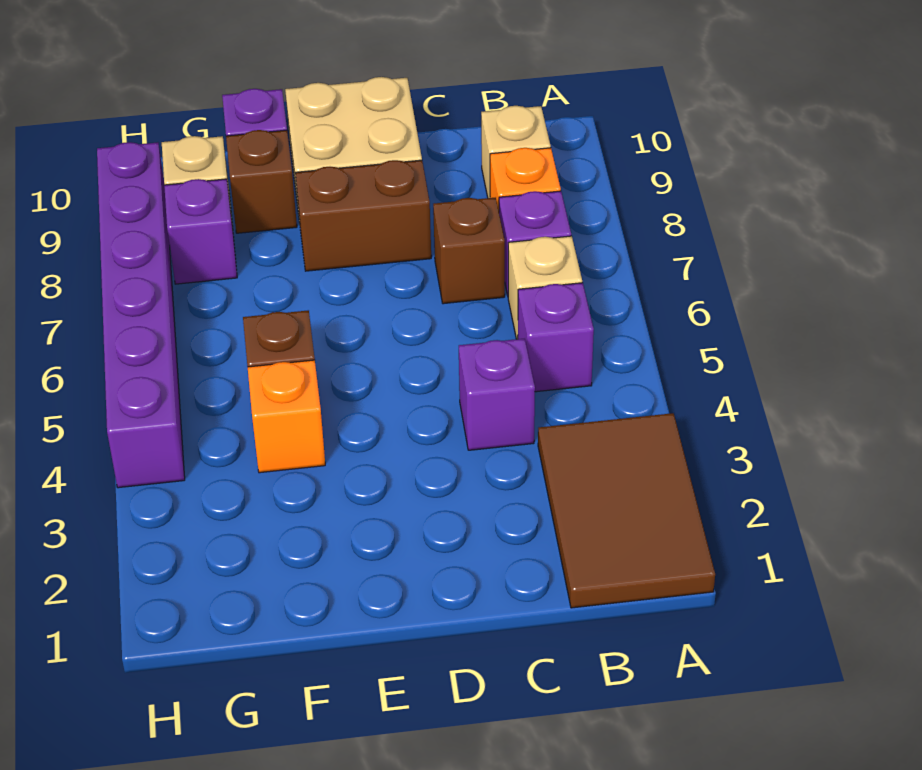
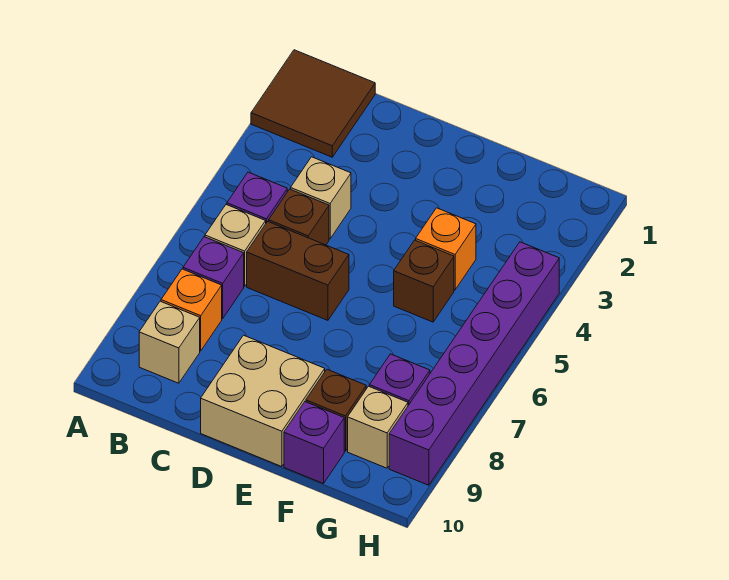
brown tile A1:B3 level 1 -> brown tile A1:B2 level 1
purple brick C4 level 1 -> tan brick C4 level 1
brown brick C7 level 1 -> brown brick C5 level 1
brown brick D8:E8 level 1 -> brown brick C6:D6 level 1

